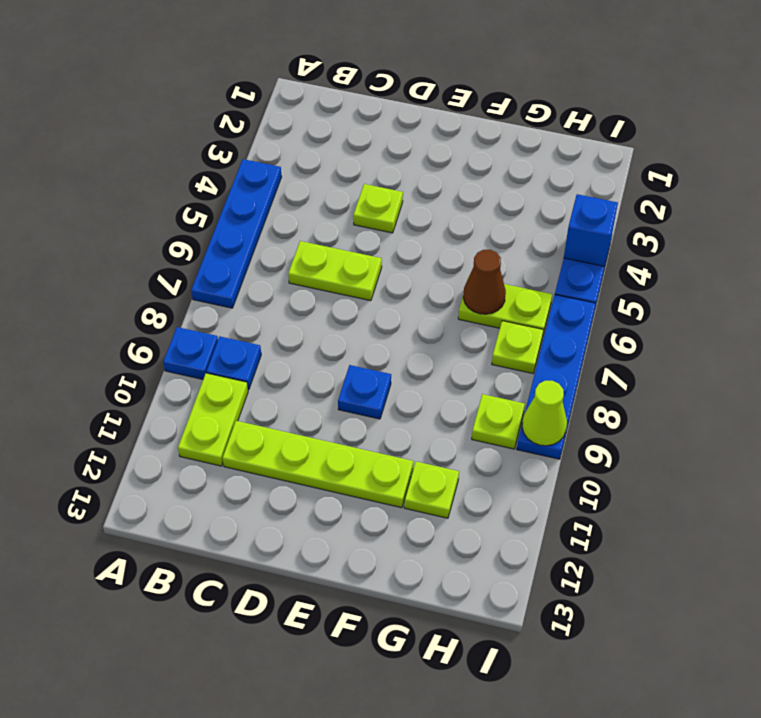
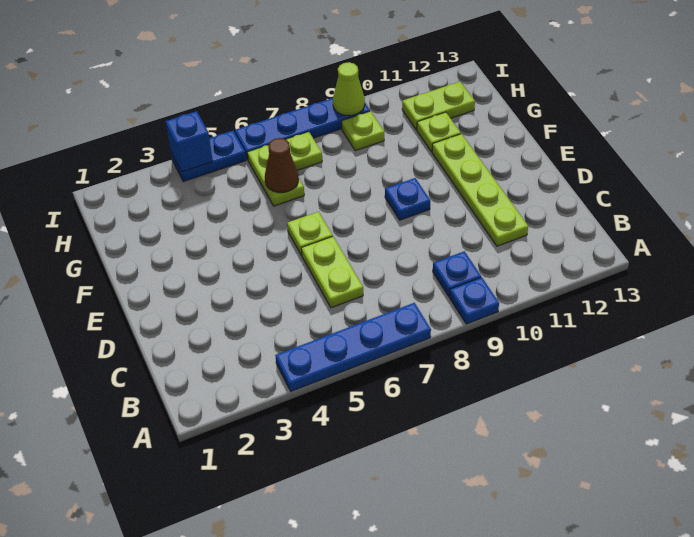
lime plate B10:B11 level 1 -> lime plate H11:H12 level 1
lime plate D4 level 1 -> lime plate E6 level 1

